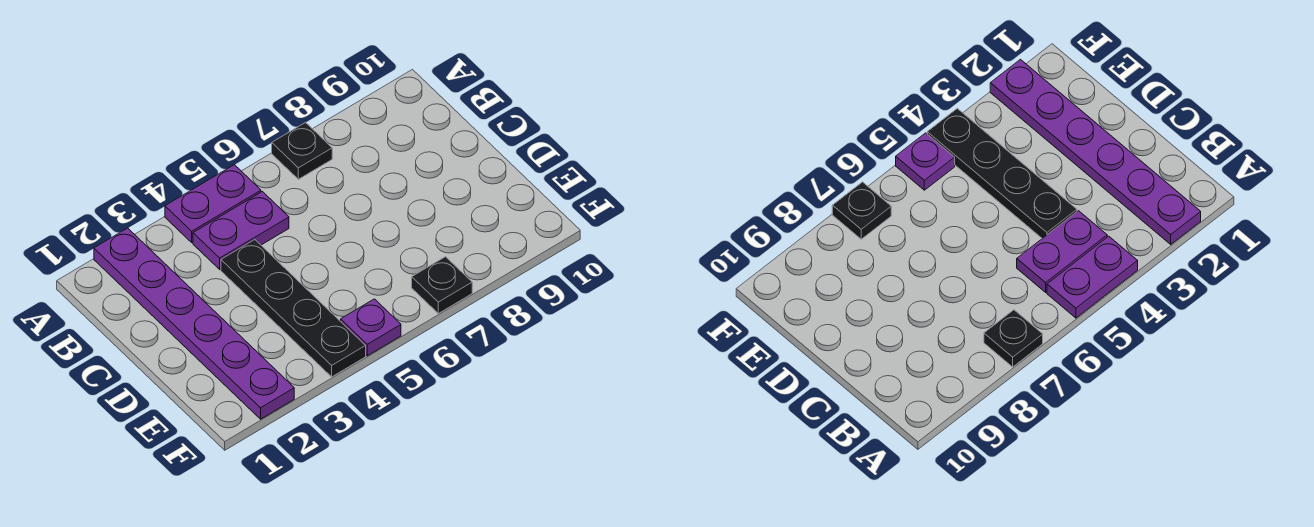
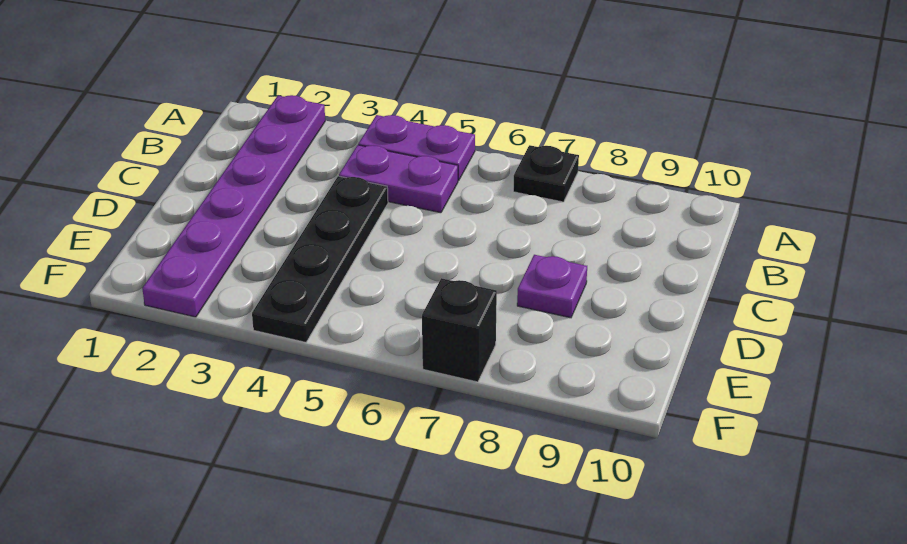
purple plate F5 level 1 -> purple plate D8 level 1
black plate F7 level 1 -> black brick F7 level 1

